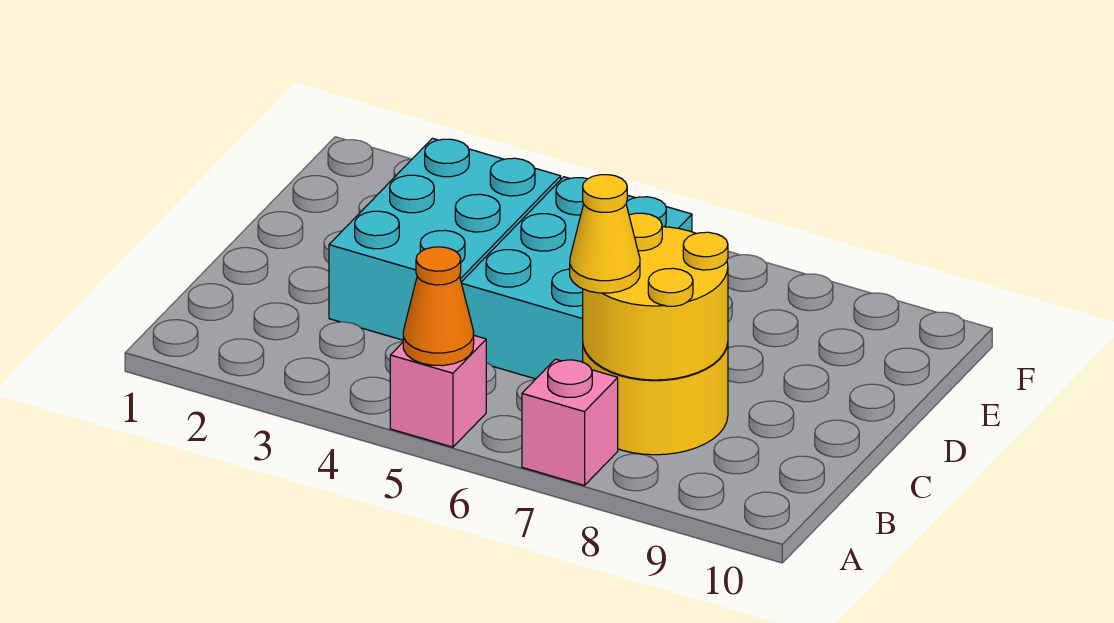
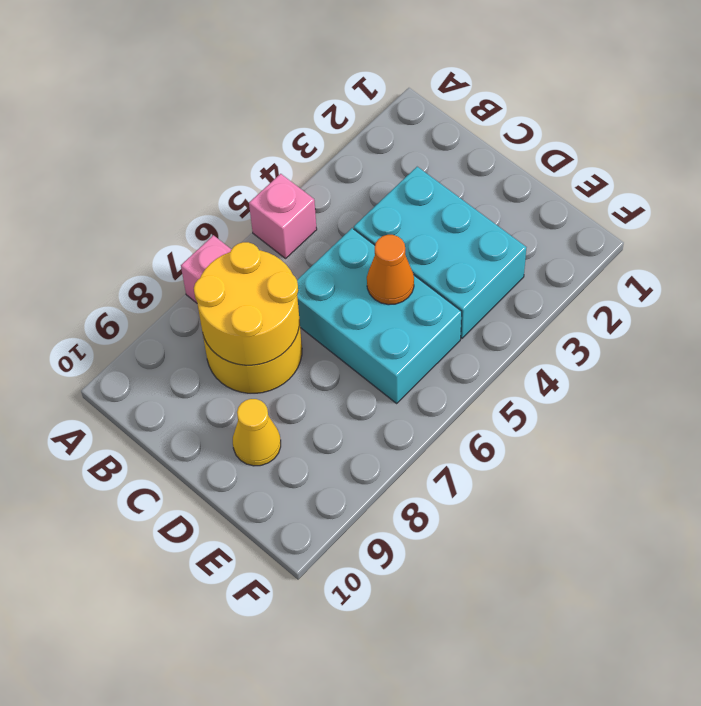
orange cone A5 level 2 -> orange cone D5 level 2
yellow cone B7 level 3 -> yellow cone D9 level 1

